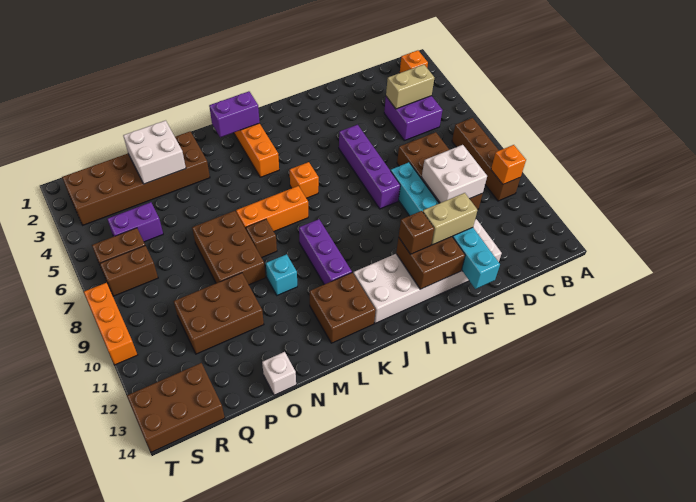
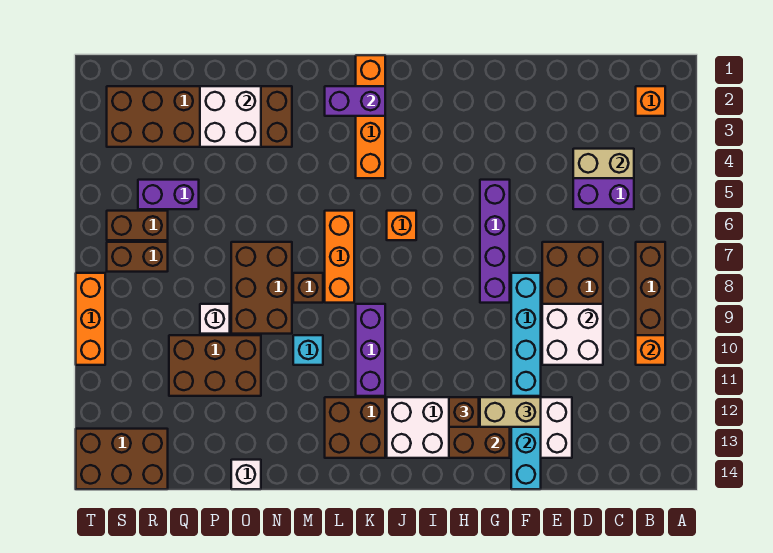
orange brick K7:M7 level 1 -> orange brick L6:L8 level 1
none -> white brick P9 level 1

